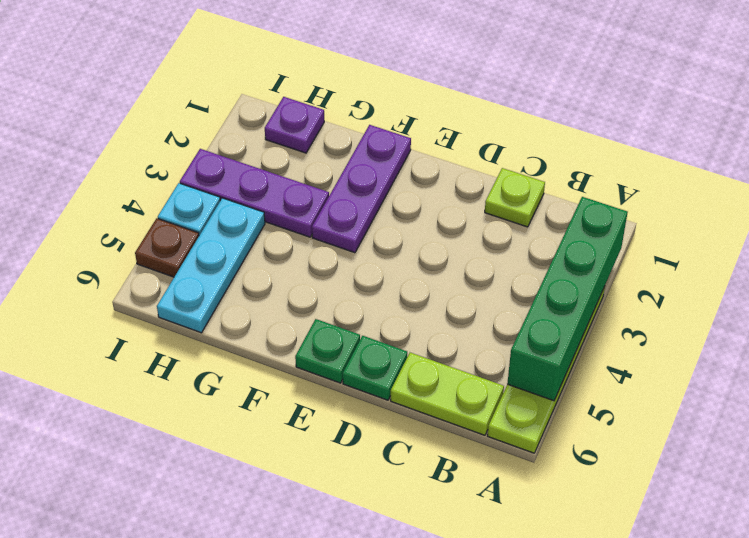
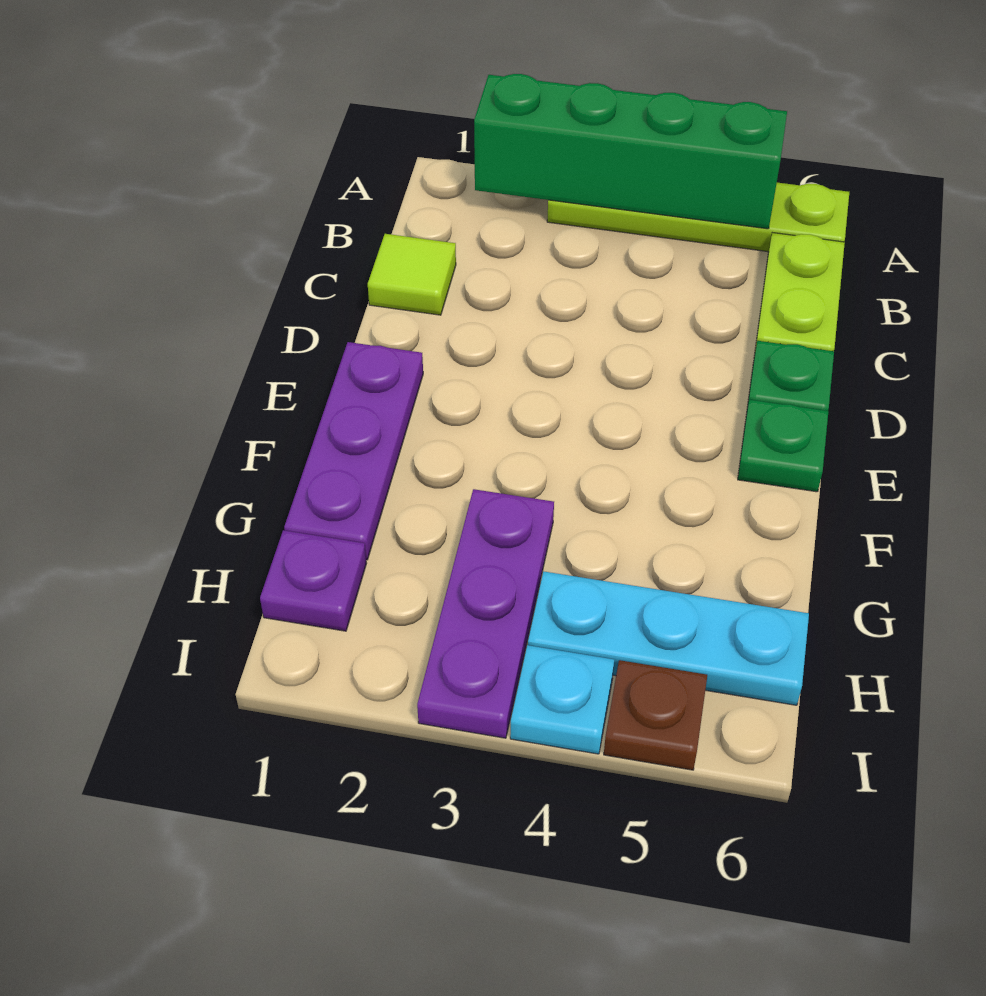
lime plate C1 level 1 -> lime tile C1 level 1
purple plate F1:F3 level 1 -> purple plate E1:G1 level 1

